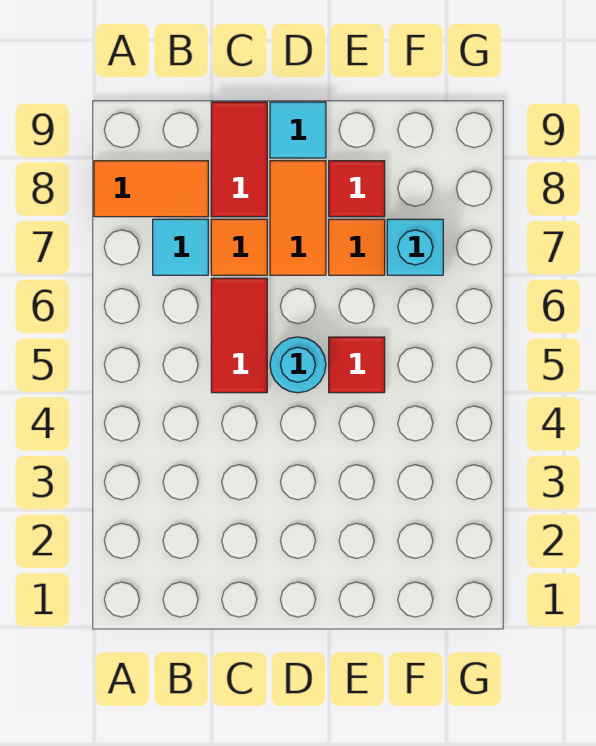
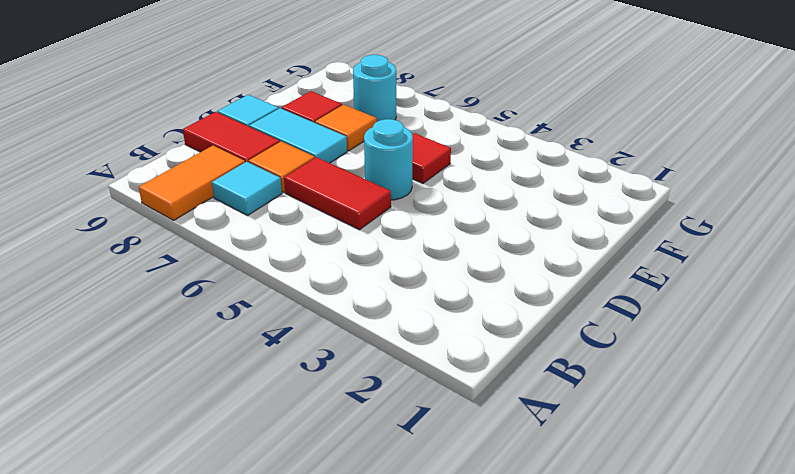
orange tile D7:D8 level 1 -> cyan tile D7:D8 level 1
cyan brick F7 level 1 -> cyan round brick F7 level 1

